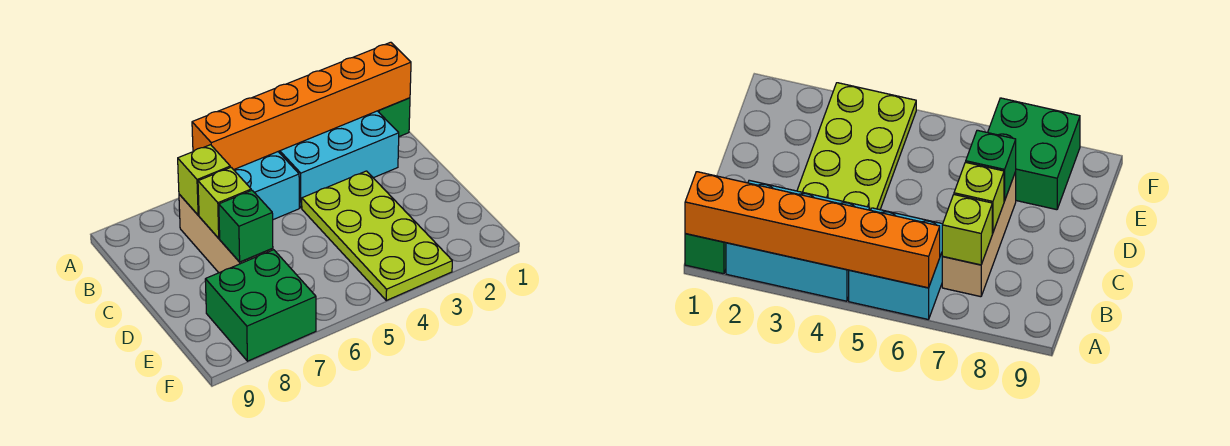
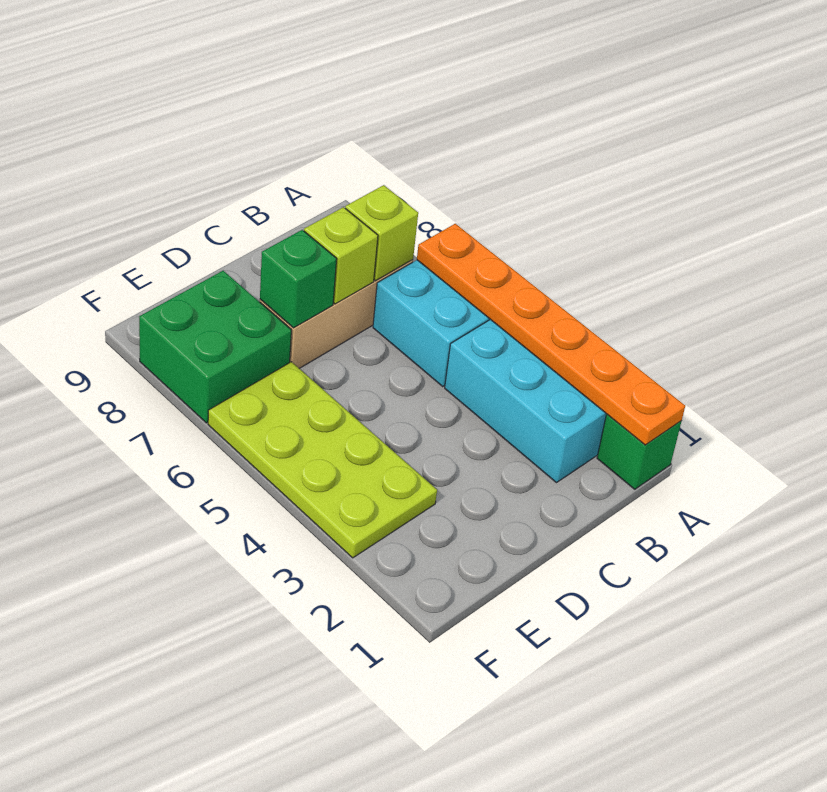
orange brick A1:A6 level 2 -> orange plate A1:A6 level 2
lime plate C3:F4 level 1 -> lime plate E3:F6 level 1

